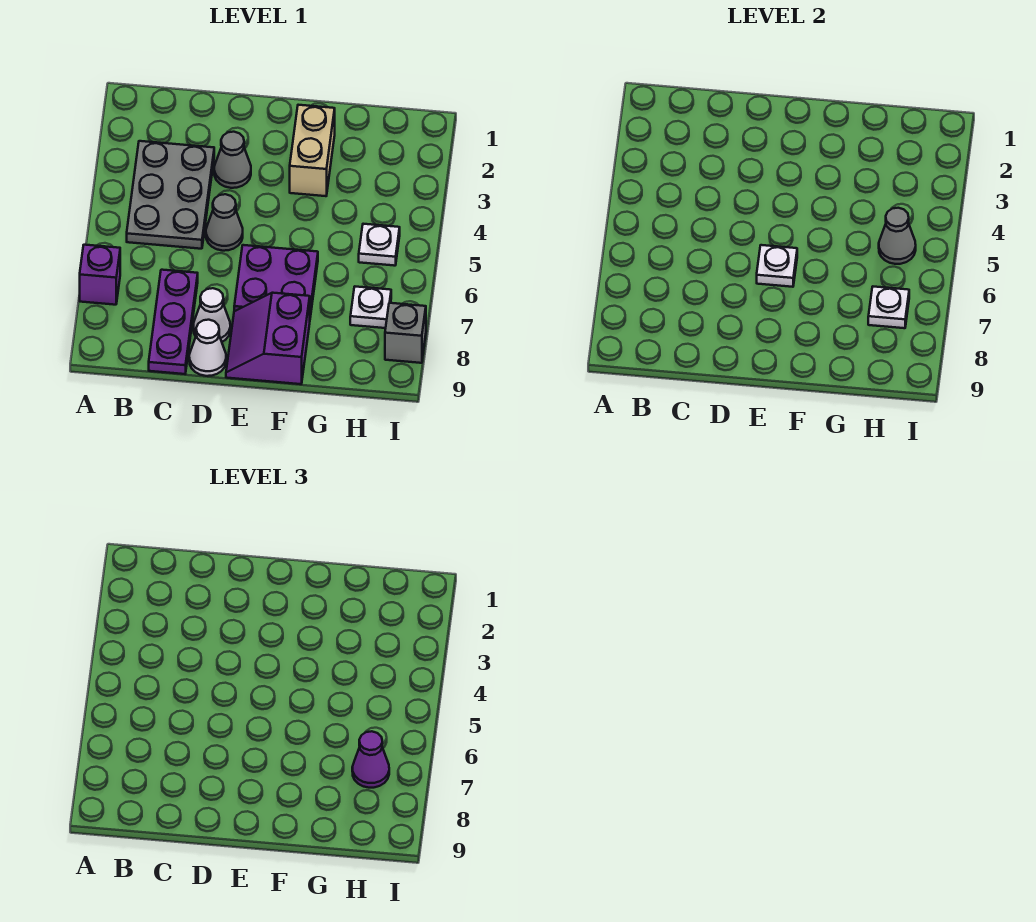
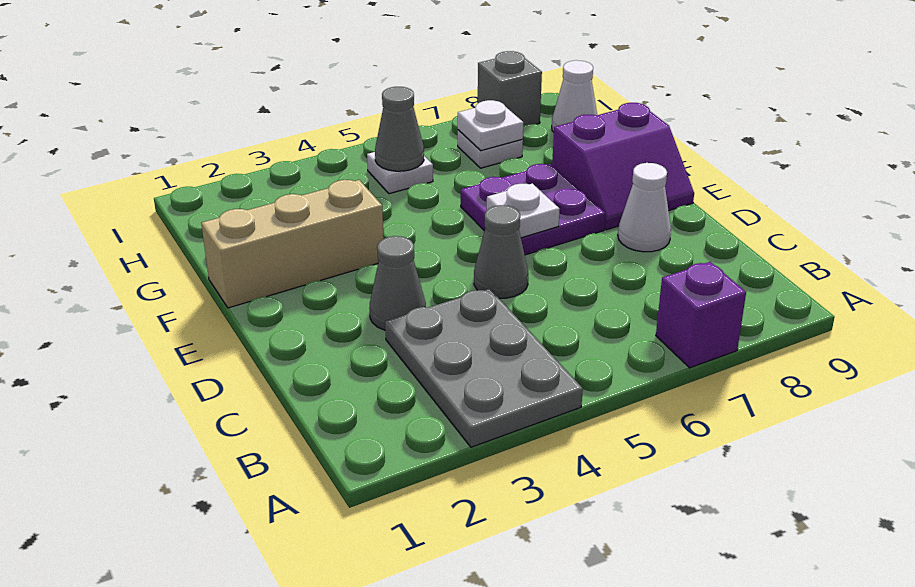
grey plate B3:C5 level 1 -> grey plate A3:C4 level 1
purple plate C7:C9 level 1 -> none
white cone D9 level 1 -> white cone H9 level 1
tan brick F2:F3 level 1 -> tan brick F1:F3 level 1
purple cone H7 level 3 -> none

